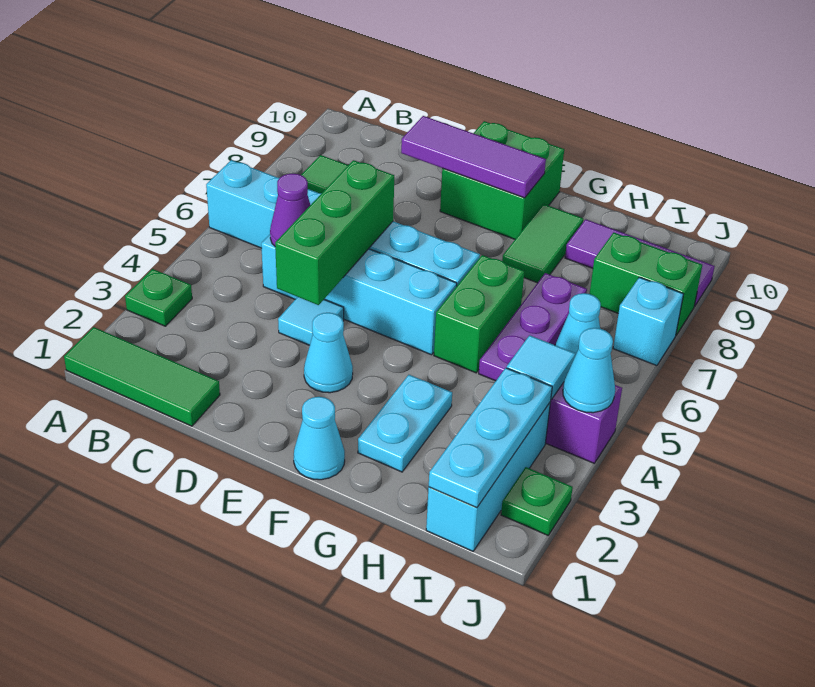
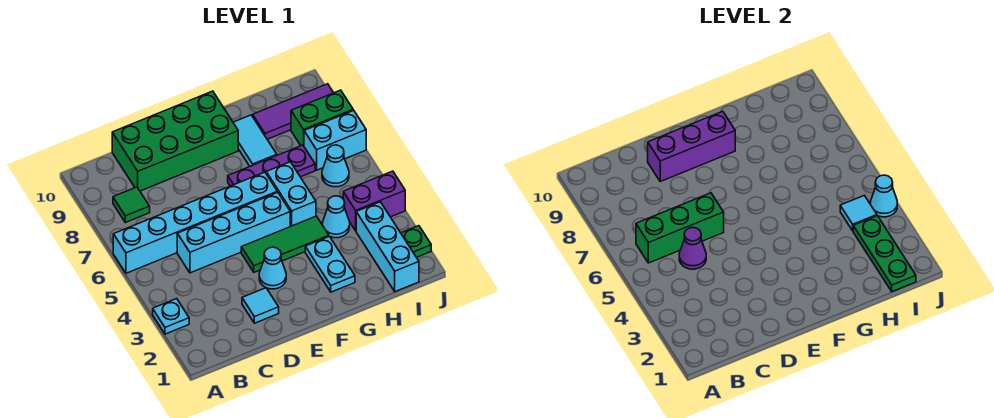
green tile A1:C1 level 1 -> green tile E4:G4 level 1
green plate A3 level 1 -> cyan plate A3 level 1
cyan tile D4 level 1 -> cyan tile D2 level 1
green brick D4:D6 level 2 -> green brick B6:D6 level 2
purple tile D9:F9 level 2 -> purple brick D9:F9 level 2
green brick E9:F10 level 1 -> green brick C9:F10 level 1
cyan cone F1 level 1 -> cyan cone H4 level 1
green brick G5:G6 level 1 -> cyan brick G5:G6 level 1
green tile G8:G9 level 1 -> cyan tile G8:G9 level 1
purple plate H5:H7 level 1 -> purple plate F7:H7 level 1
cyan plate I1:I3 level 2 -> green plate I1:I3 level 2
cyan brick J7 level 1 -> cyan brick I7:J7 level 1

